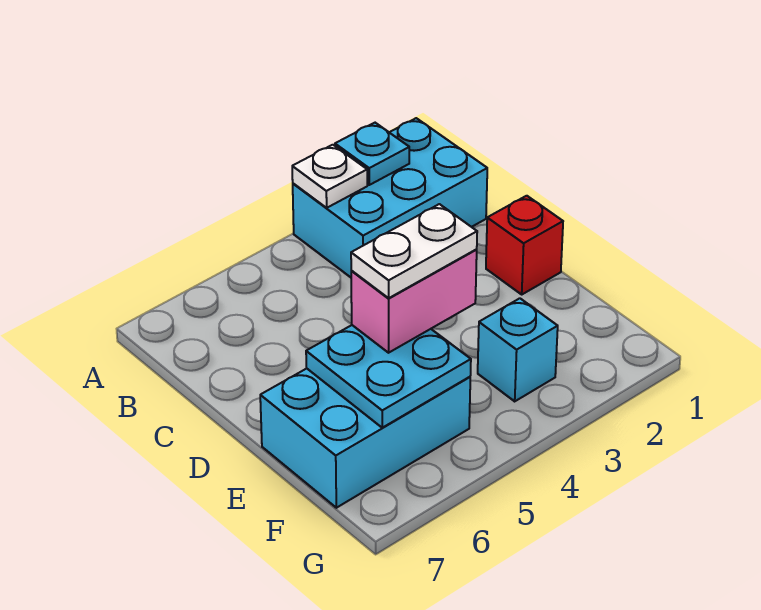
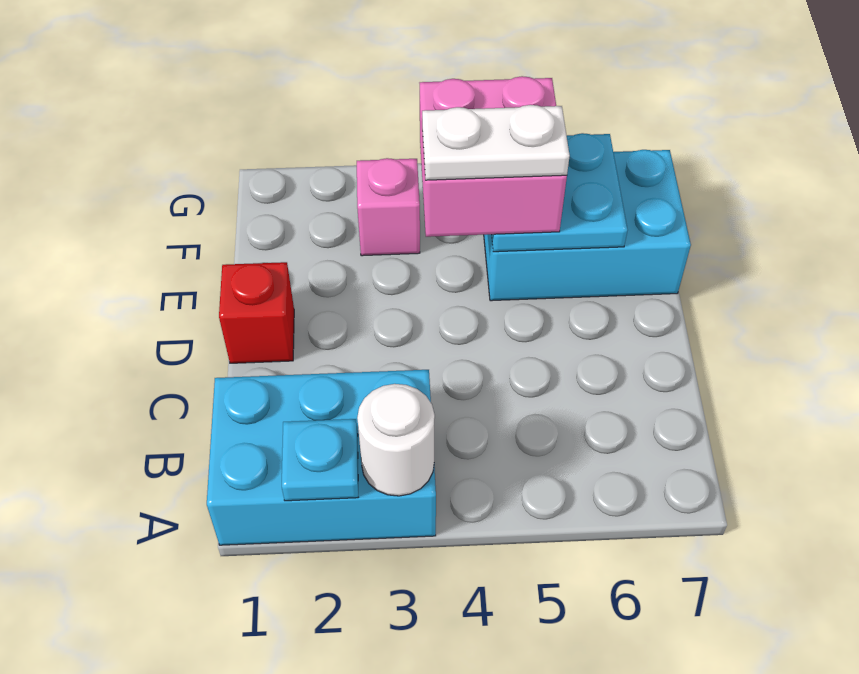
white plate A3 level 2 -> white round brick A3 level 2
pink brick E4:E5 level 3 -> pink brick E4:F5 level 3
cyan brick F3 level 1 -> pink brick F3 level 1

